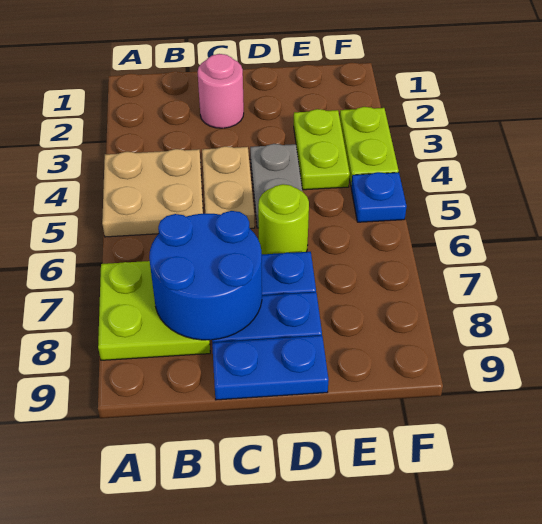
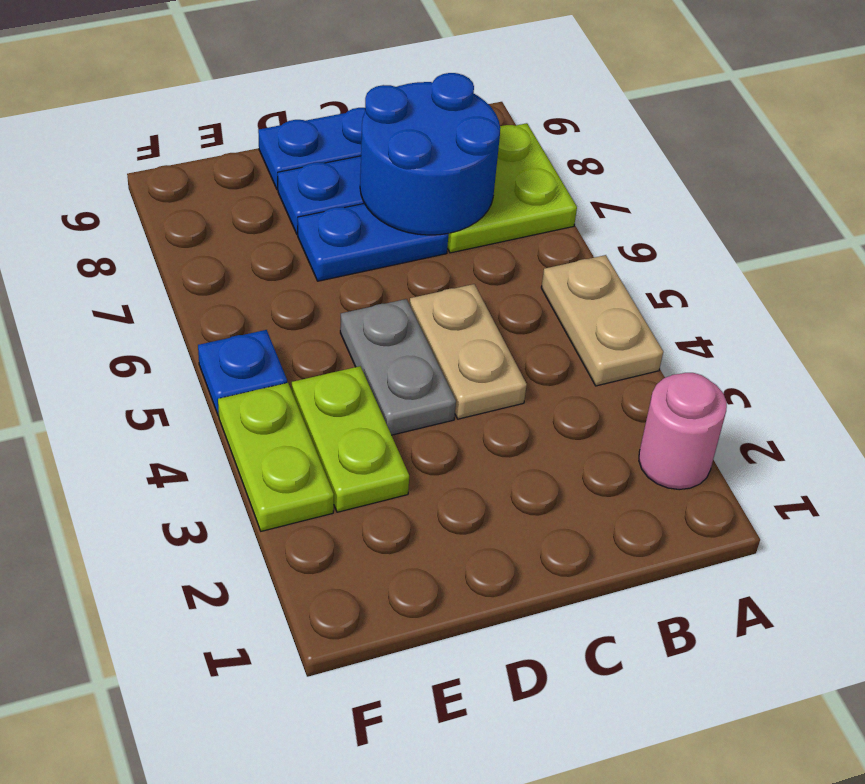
tan plate A4:B5 level 1 -> tan plate A4:A5 level 1
pink round brick C2 level 1 -> pink round brick A2 level 1
lime round brick D6 level 1 -> none

